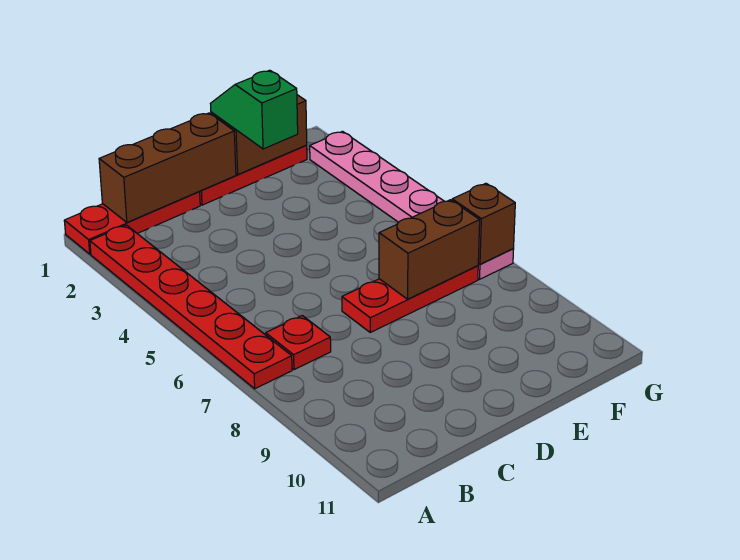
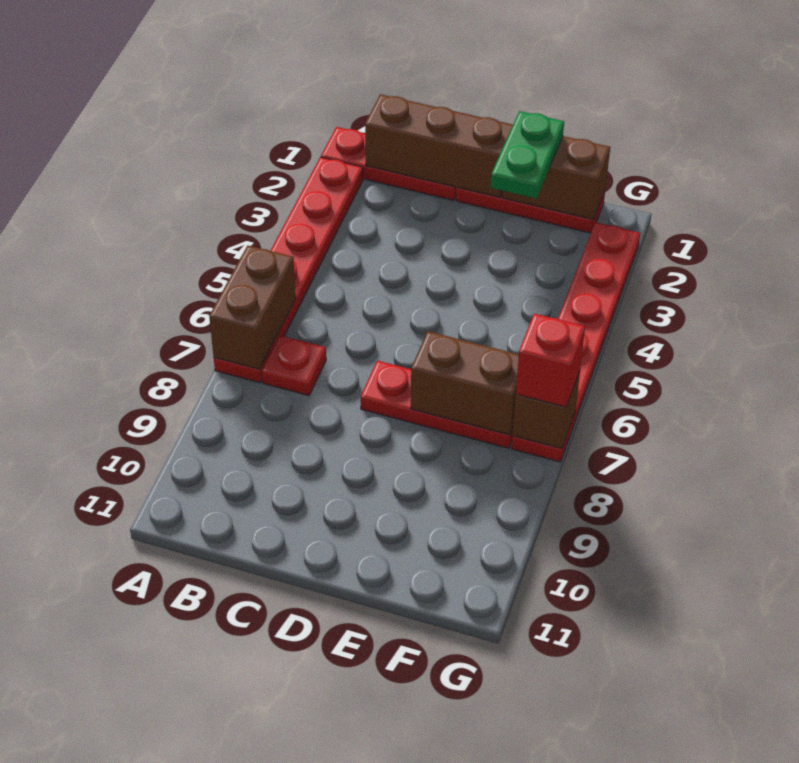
none -> brown brick A6:A7 level 2
green slope E1:E2 level 3 top 2 -> green plate E1:E2 level 3
pink plate G2:G7 level 1 -> red plate G2:G7 level 1
none -> red brick G7 level 3

